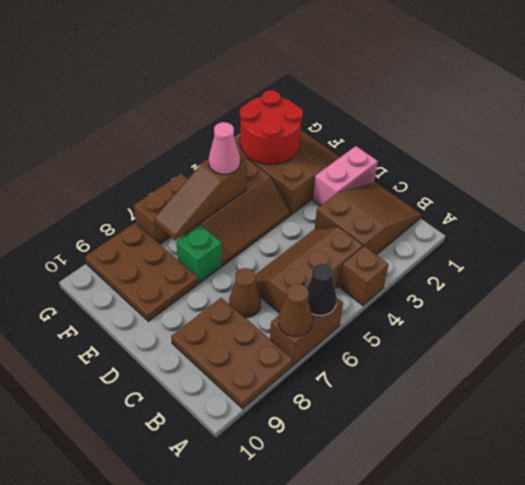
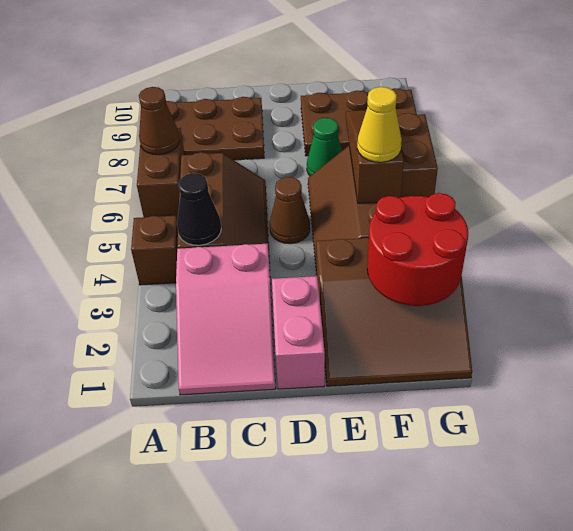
black cone A6 level 2 -> black cone B4 level 2
brown slope B1:C3 level 1 top 3 -> pink slope B1:C3 level 1 top 3
brown cone C7 level 1 -> brown cone D5 level 1
green brick E7 level 1 -> green cone E7 level 1
pink cone F5 level 3 -> yellow cone F5 level 3

